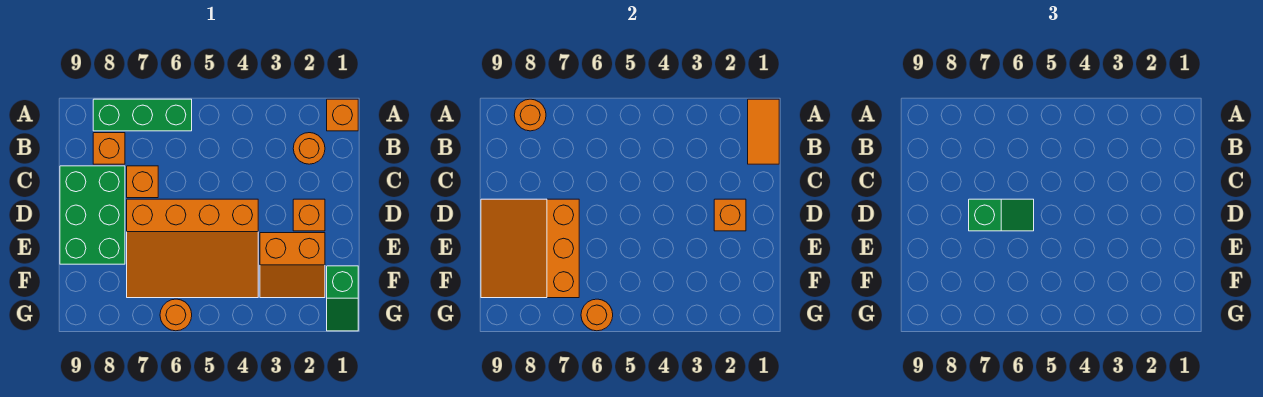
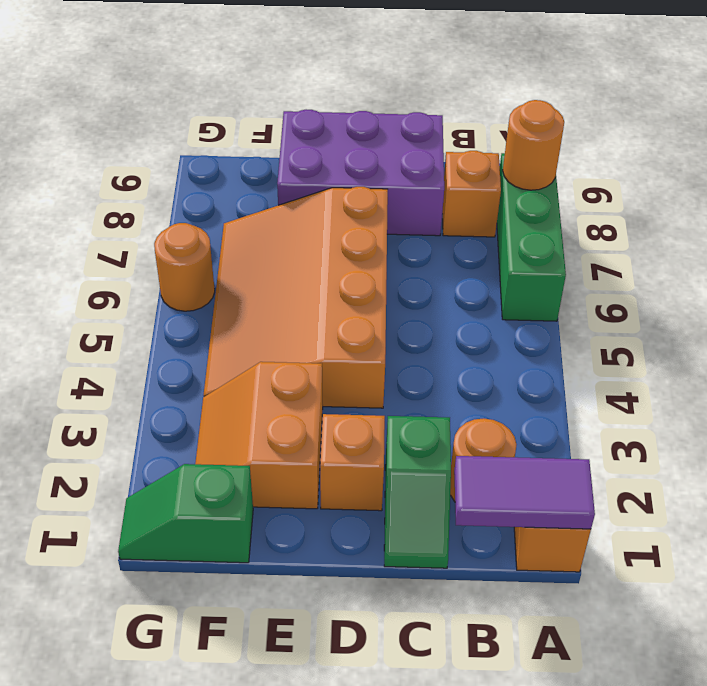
orange tile A1:B1 level 2 -> purple tile A1:B1 level 2
orange brick C7 level 1 -> none
green brick C8:E9 level 1 -> purple brick C8:E9 level 1
orange brick D2 level 2 -> none
green slope D6:D7 level 3 top 7 -> green slope C1:C2 level 1 top 2
orange slope D7:F9 level 2 top 7 -> none
orange round brick G6 level 2 -> none

